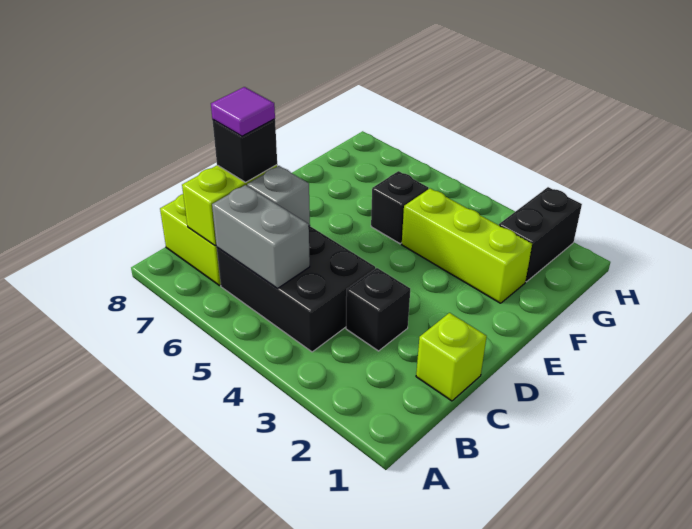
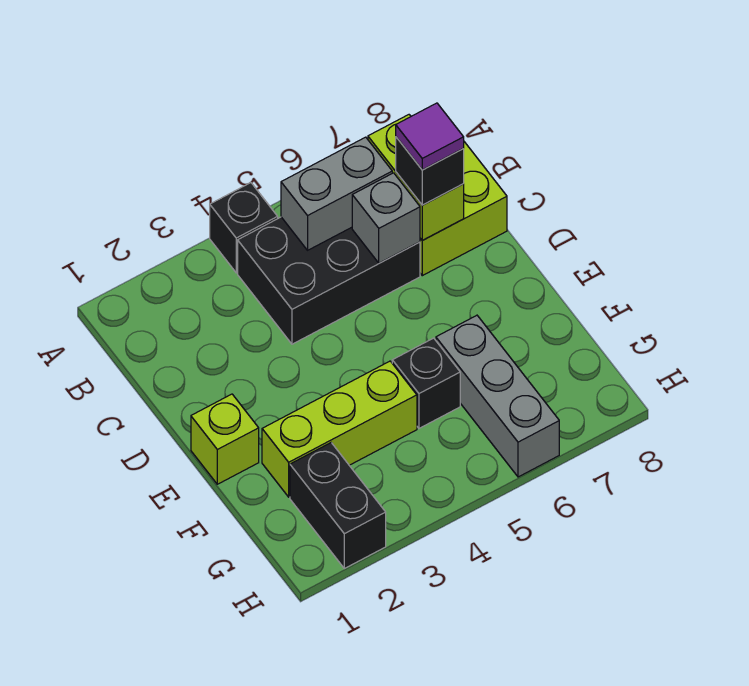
lime brick C1 level 1 -> lime brick E1 level 1
black brick C3 level 1 -> black brick A4 level 1
none -> grey brick F6:H6 level 1

